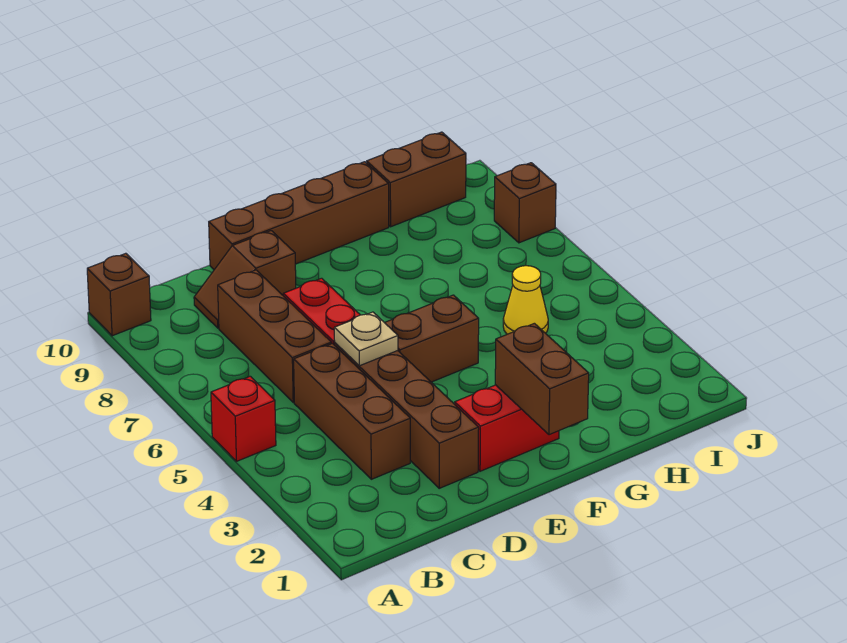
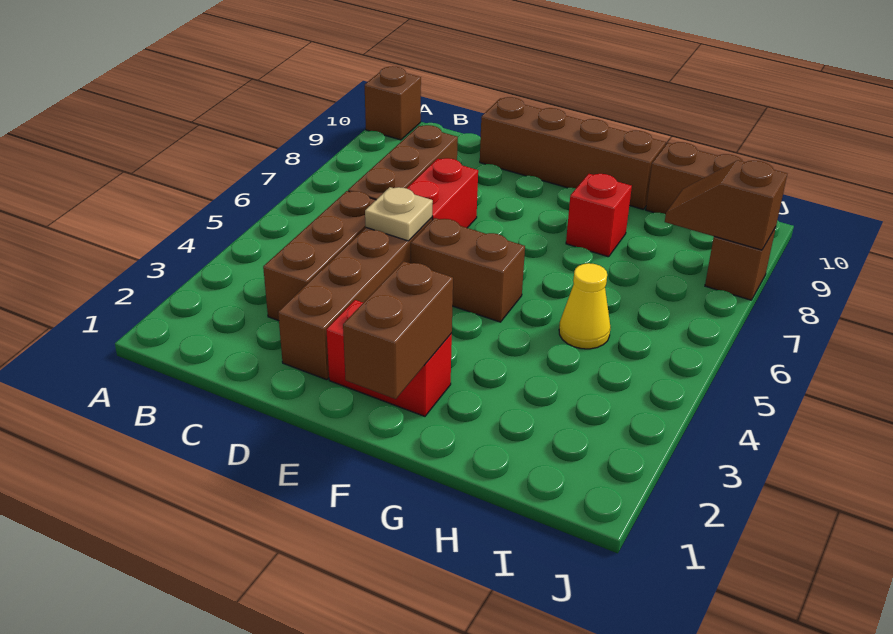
red brick A5 level 1 -> red brick G8 level 1
brown slope C9:D9 level 1 top D -> brown slope I8:J8 level 2 top J

